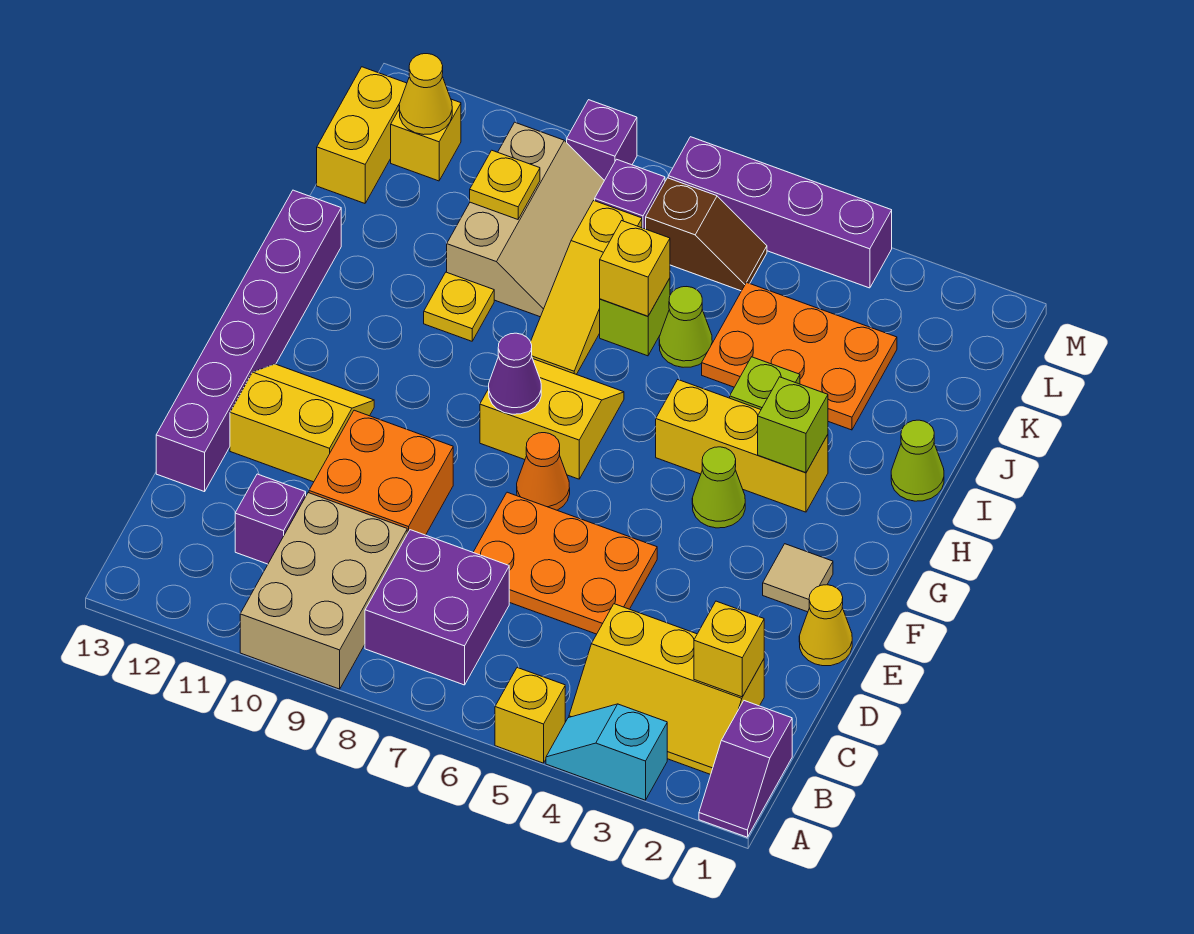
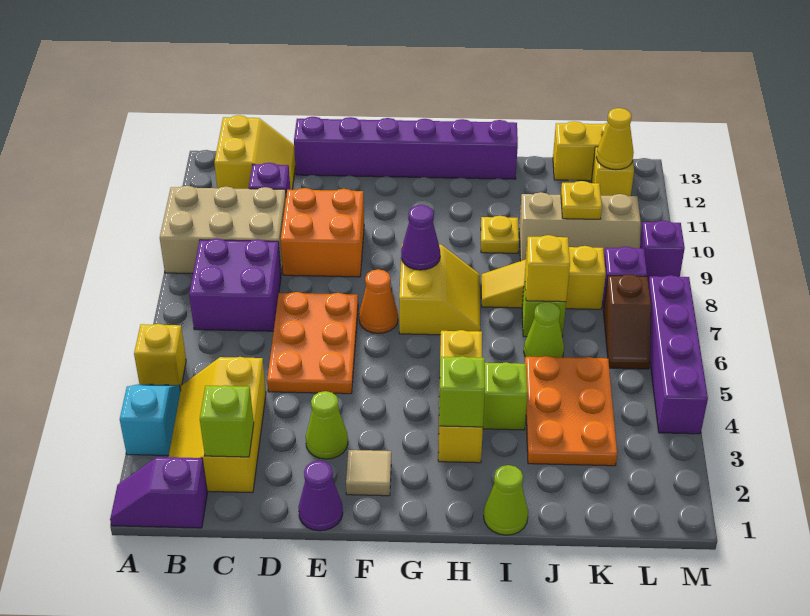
yellow brick C2 level 2 -> lime brick C2 level 2
yellow cone E1 level 1 -> purple cone E1 level 1
yellow slope E11:F12 level 1 top E -> yellow slope B12:C13 level 1 top B
lime cone G4 level 1 -> lime cone E3 level 1

